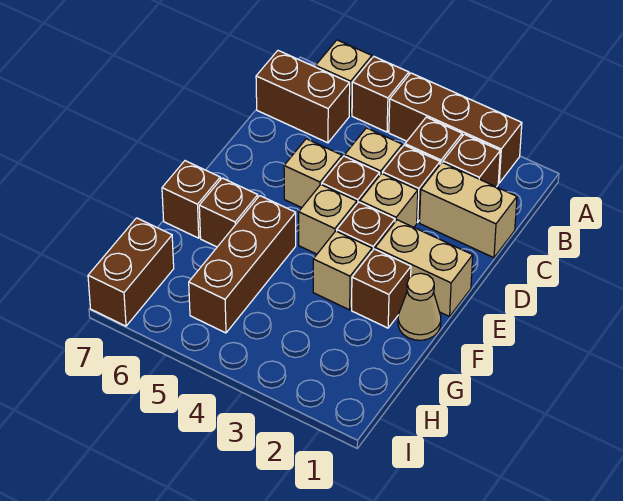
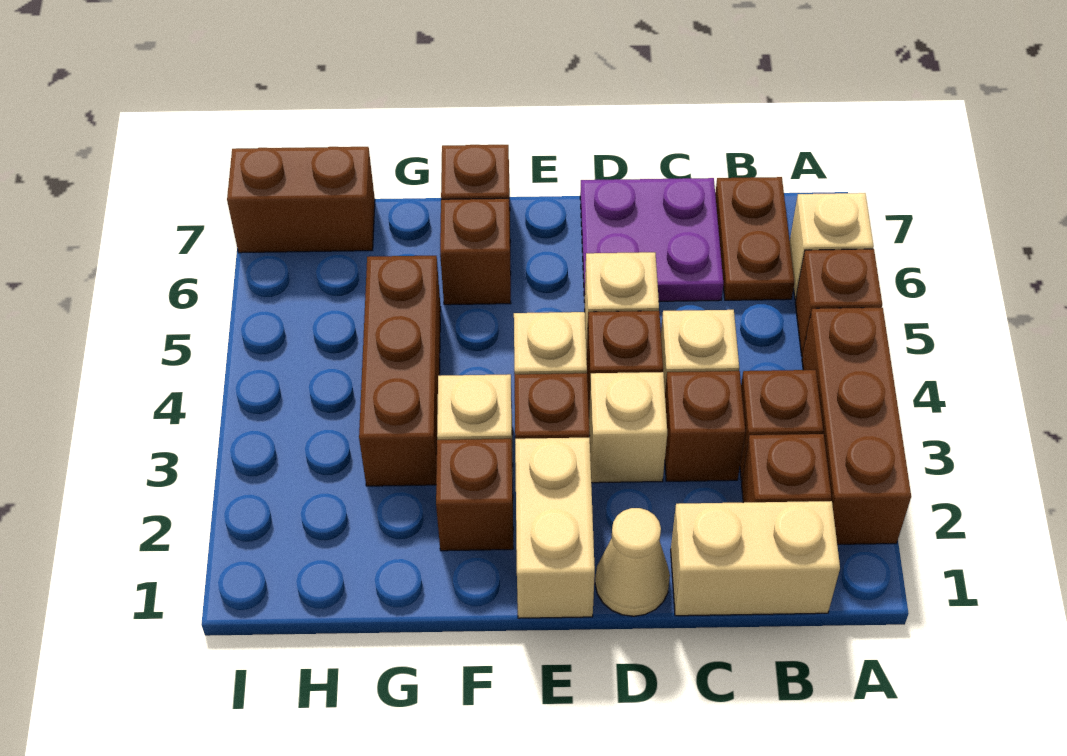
brown brick B6:B7 level 1 -> brown plate B6:B7 level 1
tan brick C1:C2 level 1 -> tan brick B1:C1 level 1
none -> purple plate C6:D7 level 1
tan cone F1 level 1 -> tan cone D1 level 1
brown brick F5:H5 level 1 -> brown brick G3:G5 level 1

